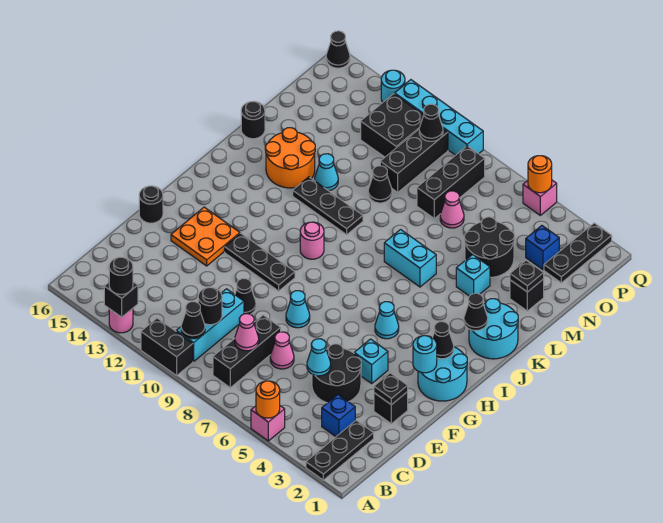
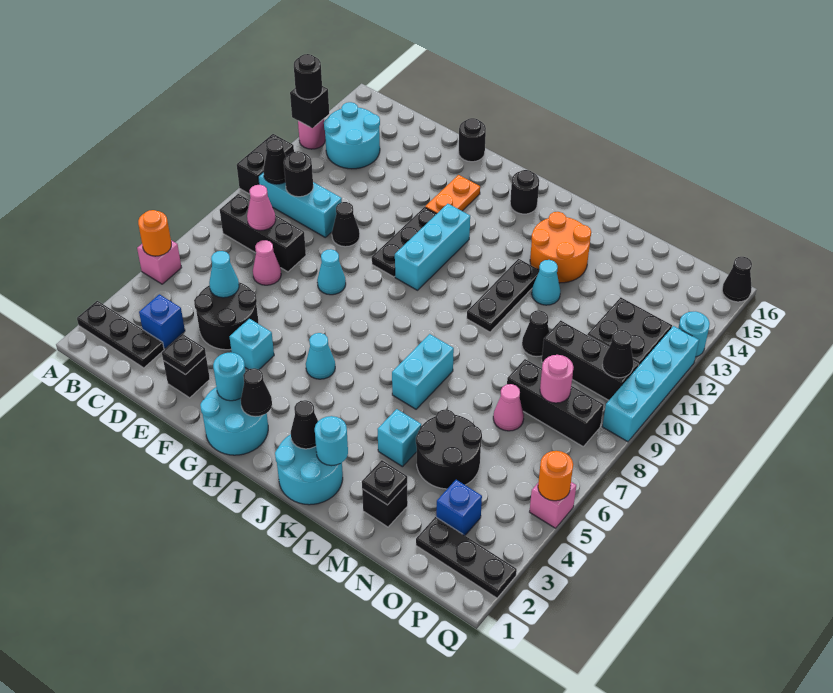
none -> cyan round brick B13:C14 level 1
orange plate F13:G14 level 1 -> orange plate G13:G14 level 1
none -> cyan brick H10:H12 level 1
pink round brick I10 level 1 -> pink round brick O8 level 2
none -> cyan round brick K2 level 2
black round brick L16 level 1 -> black round brick I15 level 1

